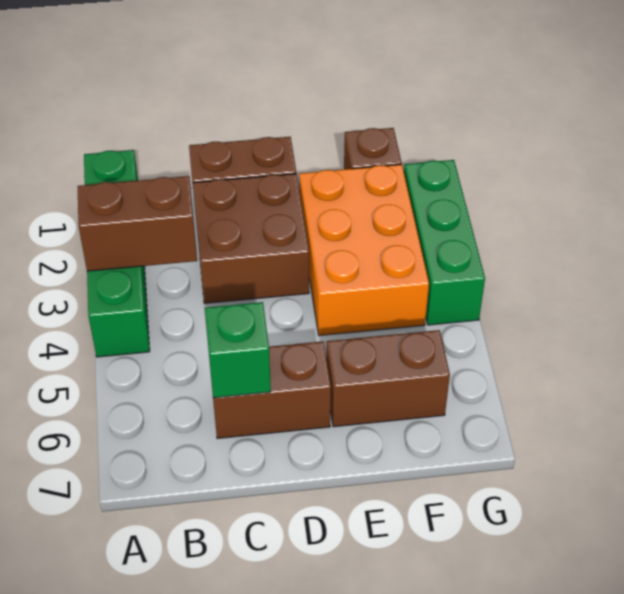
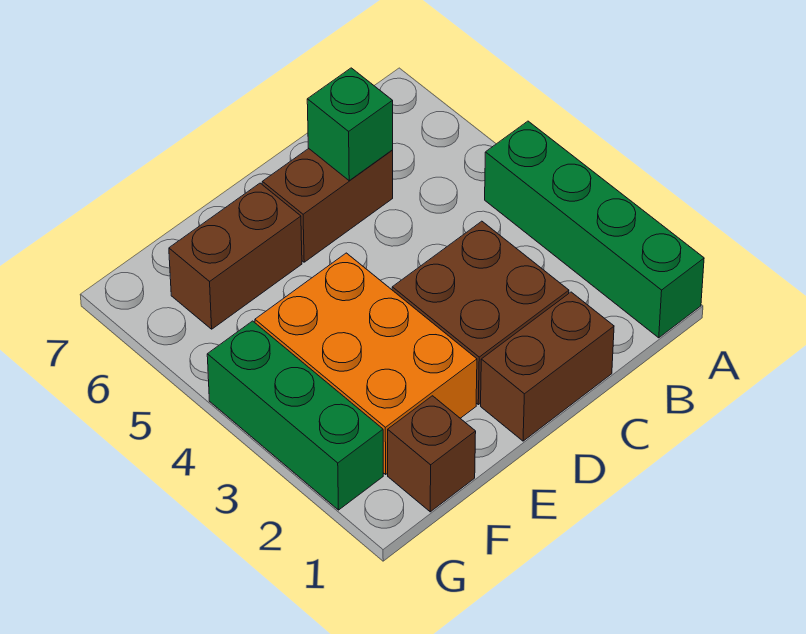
brown brick A3:B3 level 2 -> none

